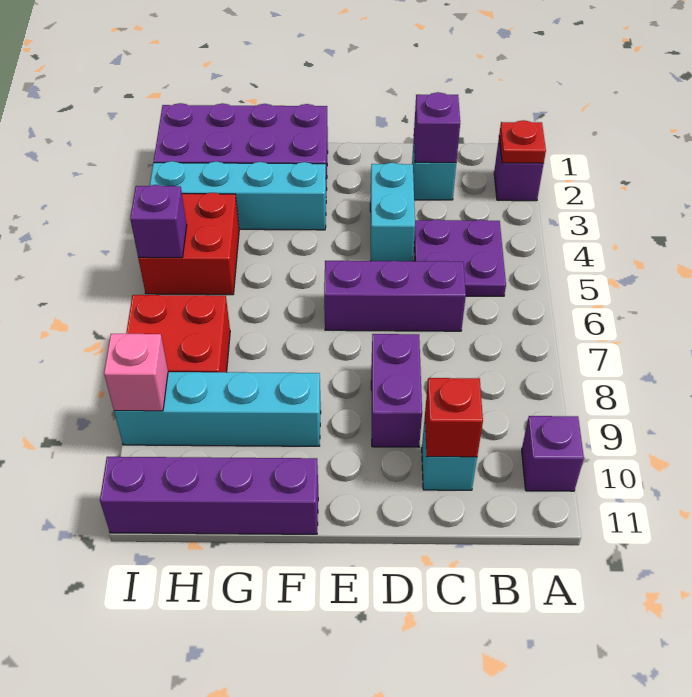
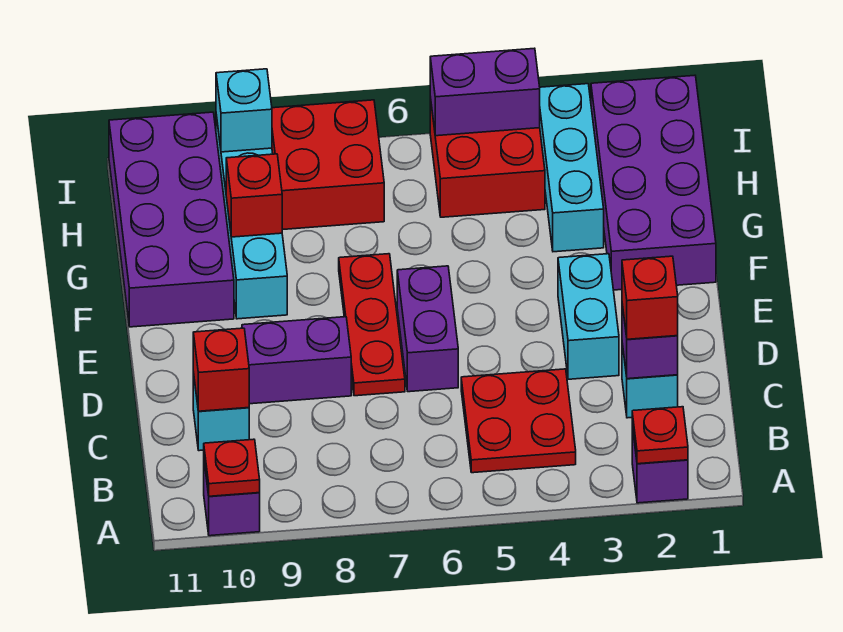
none -> red plate A10 level 2
purple plate B4:C5 level 1 -> red plate B4:C5 level 1
none -> red brick C2 level 3
purple brick C6:E6 level 1 -> purple brick D6:E6 level 1
cyan brick D3:D4 level 1 -> cyan brick D3:E3 level 1
none -> red plate D7:F7 level 1
cyan brick F3:I3 level 1 -> cyan brick G3:I3 level 1
purple brick F11:I11 level 1 -> purple brick F10:I11 level 1
none -> red brick G9 level 2
purple brick I5 level 2 -> purple brick I4:I5 level 2
pink brick I9 level 2 -> cyan brick I9 level 2

